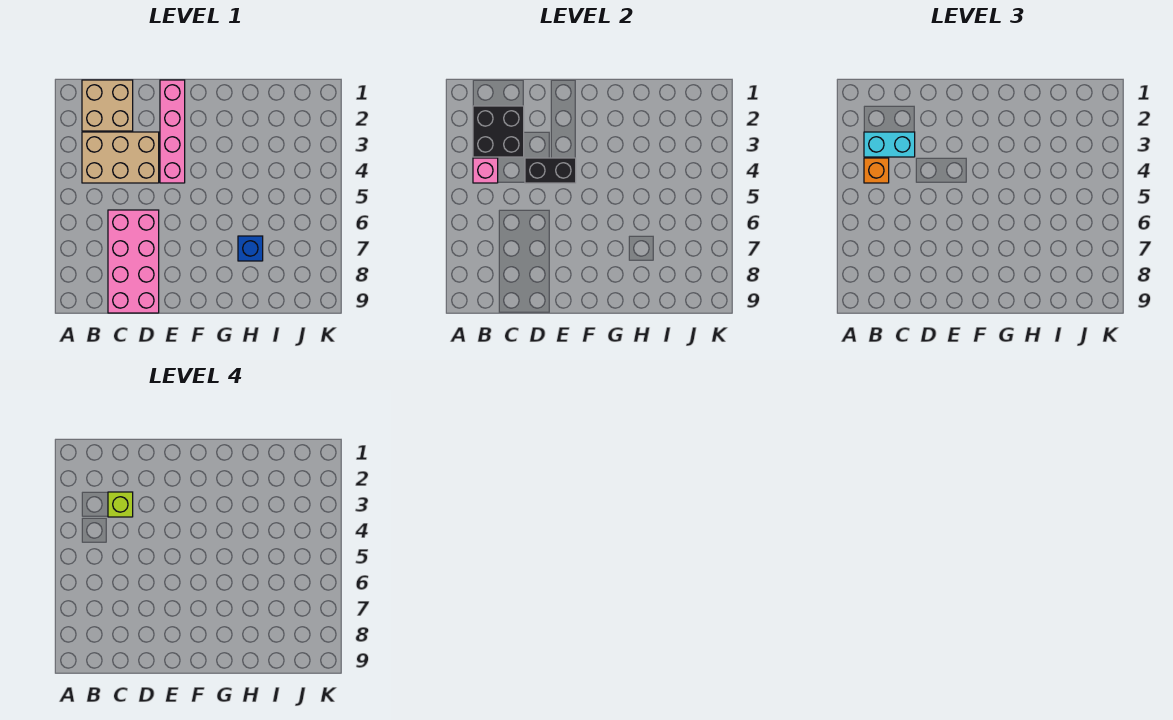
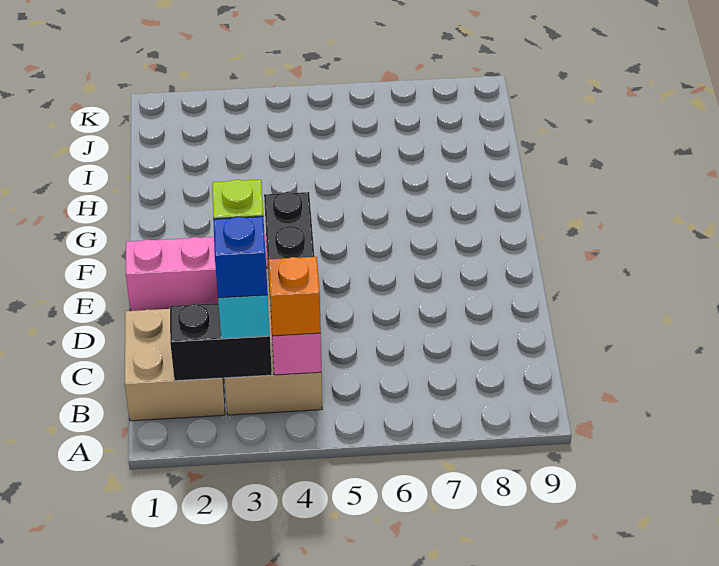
black brick B2:C3 level 2 -> black brick B2:B3 level 2
pink brick C6:D9 level 1 -> none
blue brick H7 level 1 -> blue brick B3 level 4

